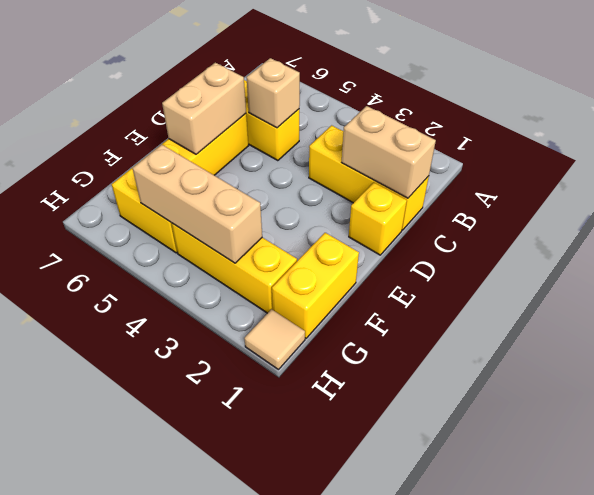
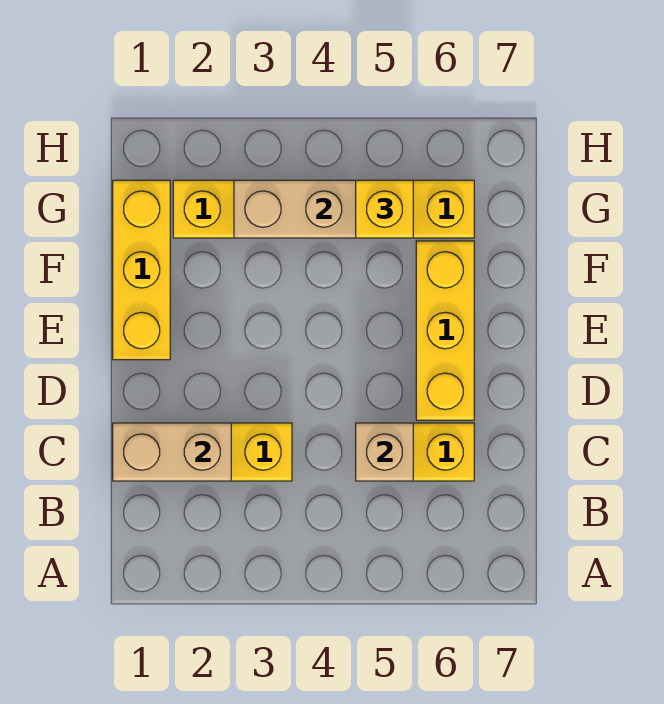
yellow brick D1 level 1 -> yellow brick G5 level 3
tan brick D6:E6 level 2 -> none
yellow brick F1:G1 level 1 -> yellow brick E1:G1 level 1
tan tile H1 level 1 -> none

